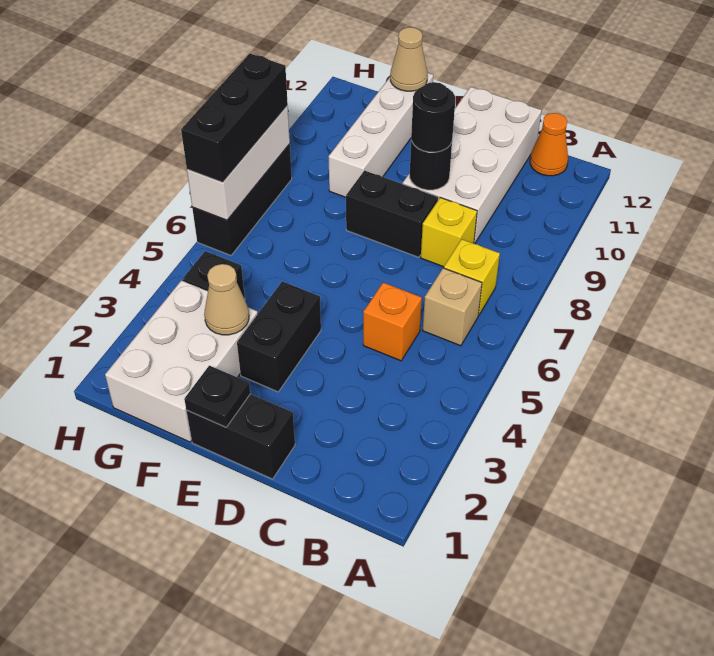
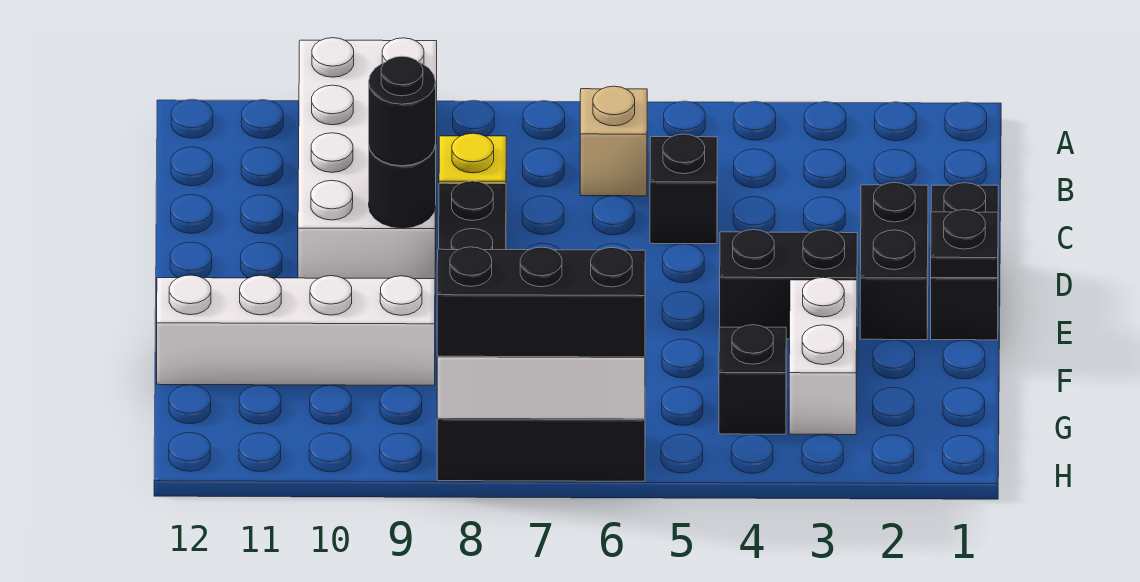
yellow brick B7 level 1 -> none
orange cone B12 level 1 -> none
orange brick C5 level 1 -> black brick C5 level 1
white brick C9:D12 level 1 -> white brick A9:D10 level 1
none -> black brick D2:E2 level 1
white brick F1:G3 level 1 -> white brick F3:G3 level 1
tan cone F3 level 2 -> none
tan cone F12 level 2 -> none

